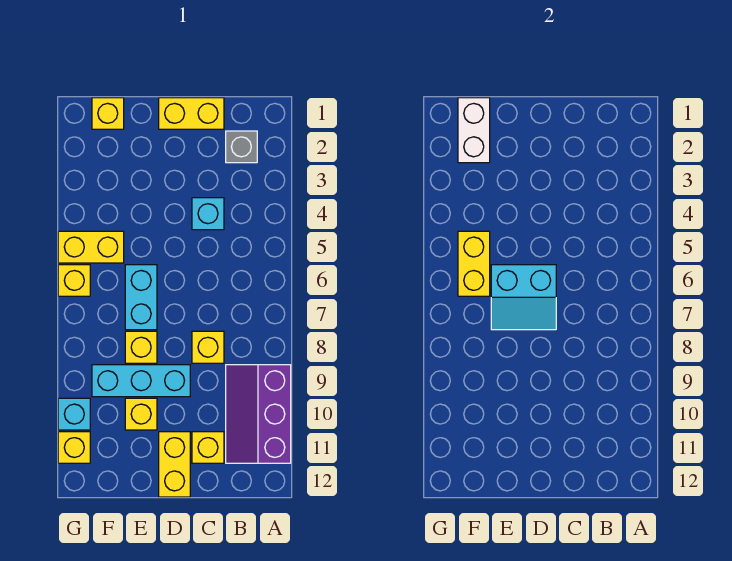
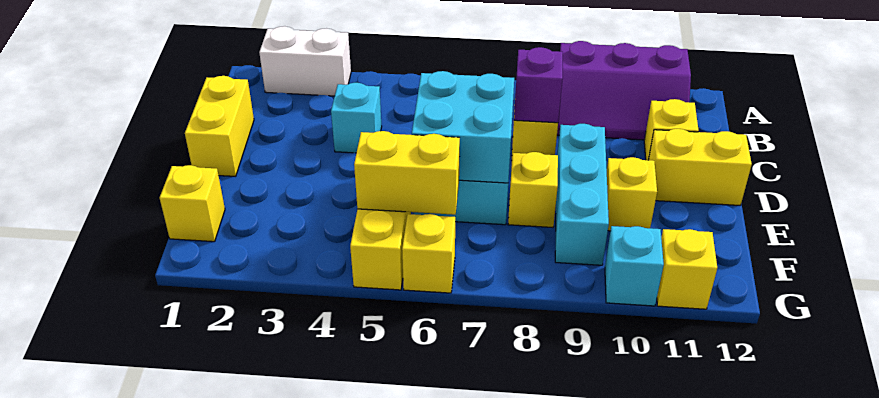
grey brick B2 level 1 -> none
none -> purple brick C8 level 2
cyan slope D6:E7 level 2 top 6 -> cyan brick D6:E7 level 2
white brick F1:F2 level 2 -> white brick A2:A3 level 1

